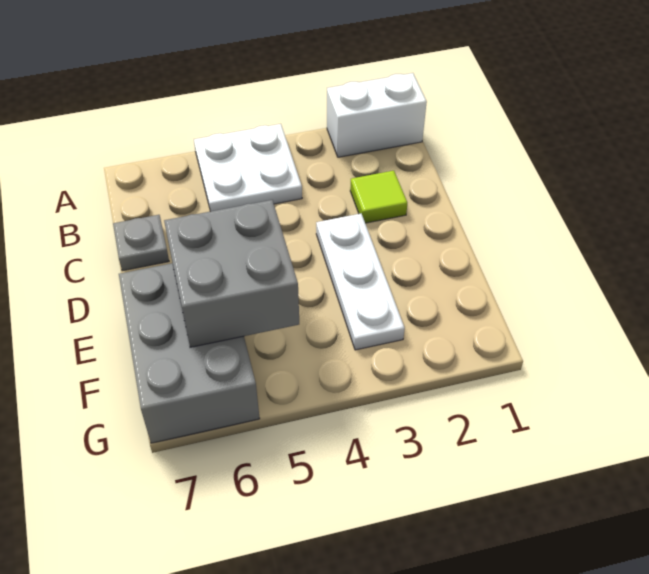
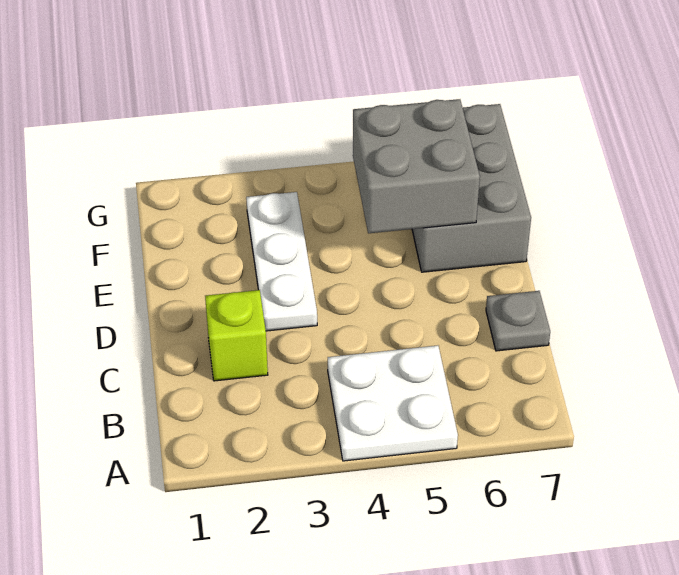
white brick A1:A2 level 1 -> none
lime tile C2 level 1 -> lime brick C2 level 1

